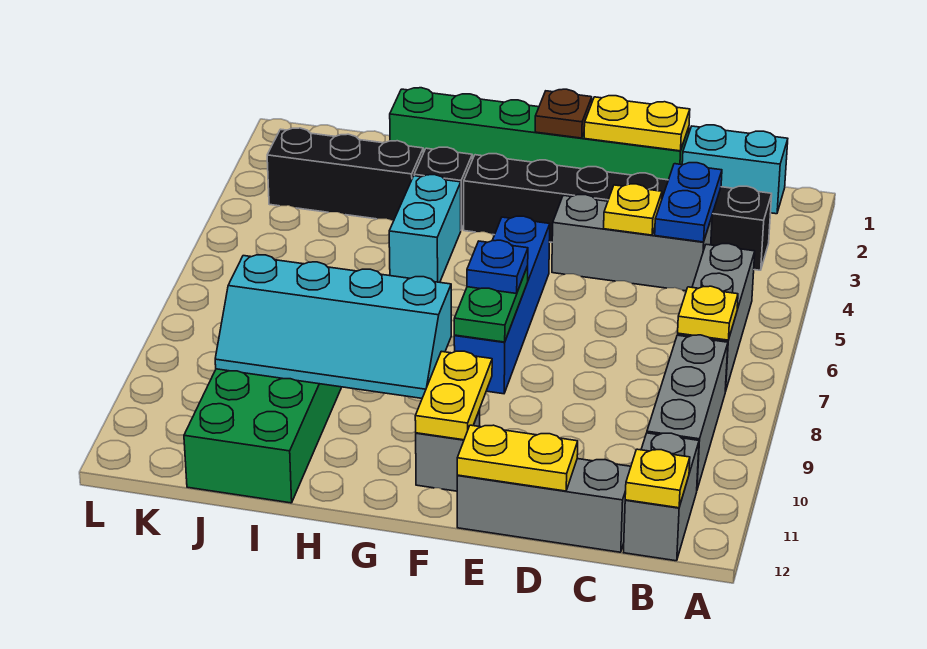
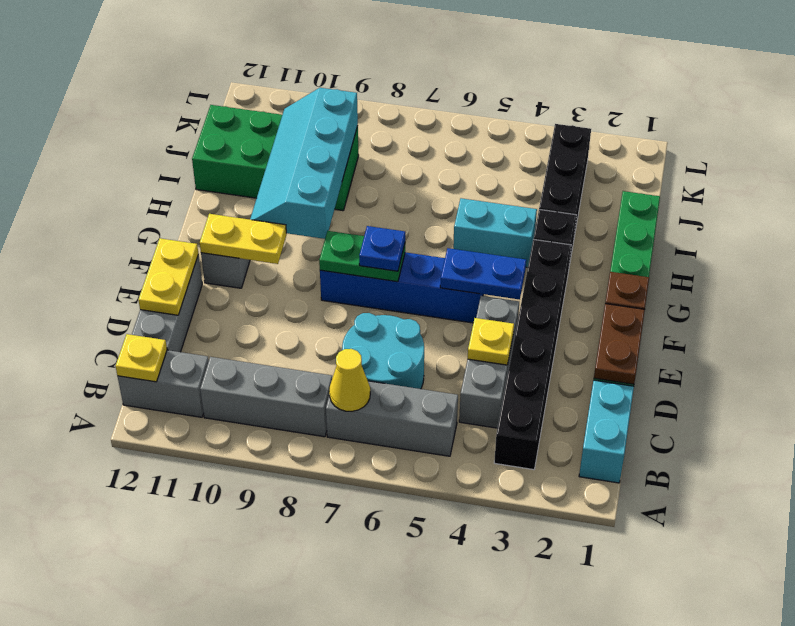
yellow plate B7 level 2 -> yellow cone B7 level 2
blue plate C3:C4 level 2 -> blue plate F4:F5 level 2
none -> cyan round brick C6:D7 level 1
yellow plate D1:E1 level 2 -> brown plate D1:E1 level 2

